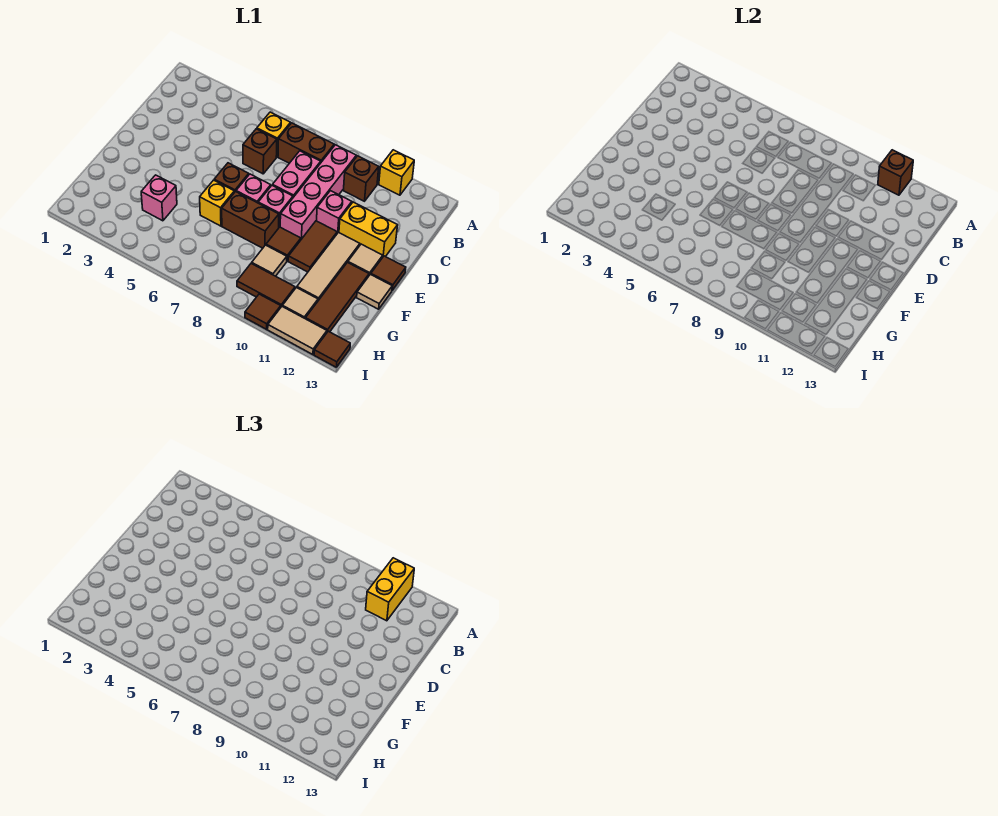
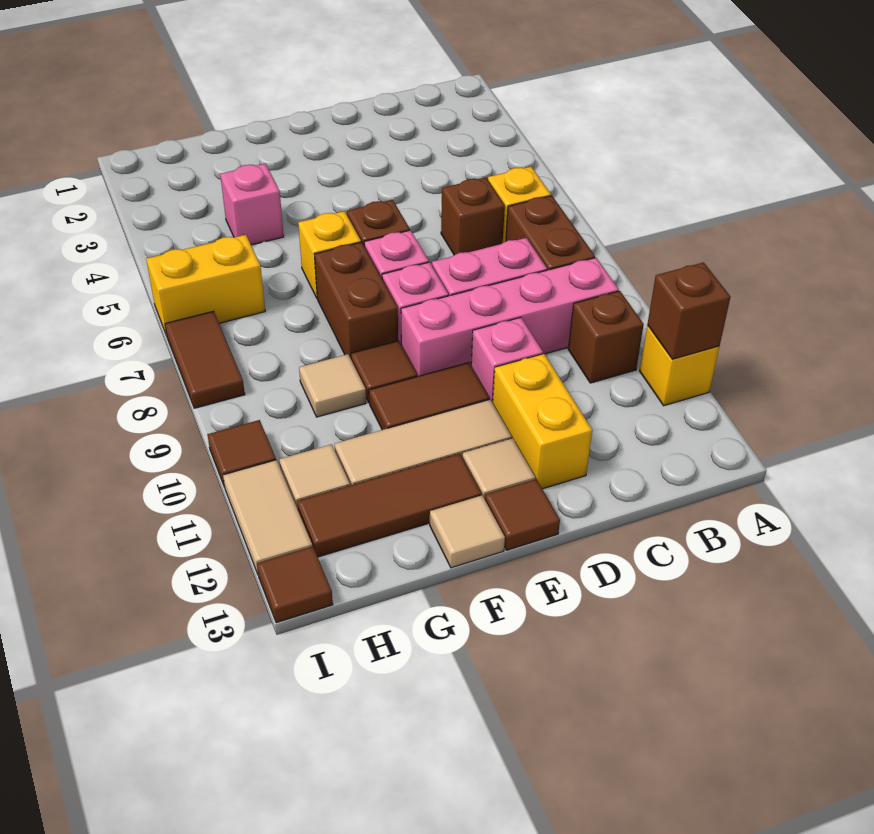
yellow brick A11:B11 level 3 -> yellow brick H6:I6 level 1
brown tile H9:H10 level 1 -> brown tile I7:I8 level 1

